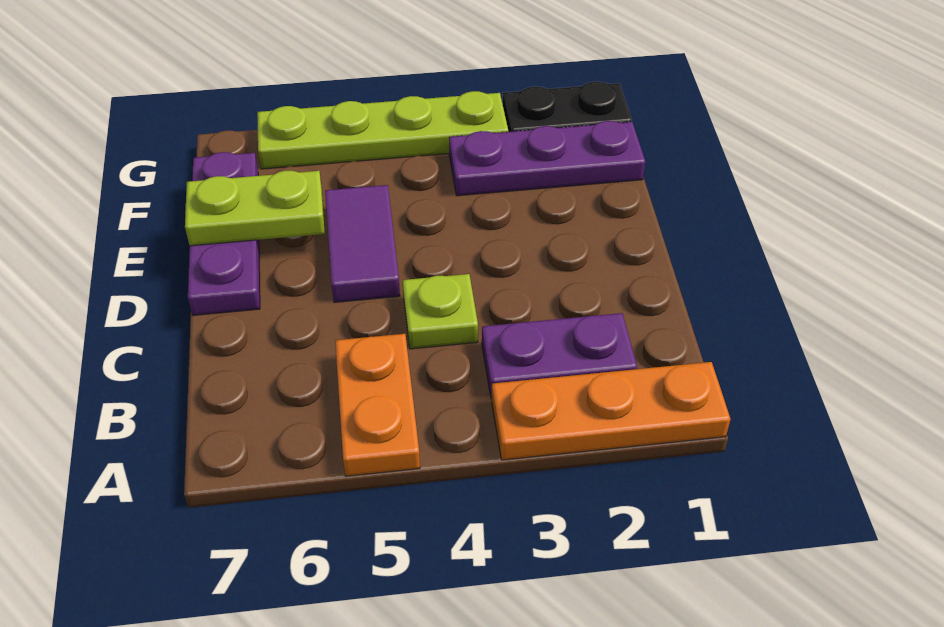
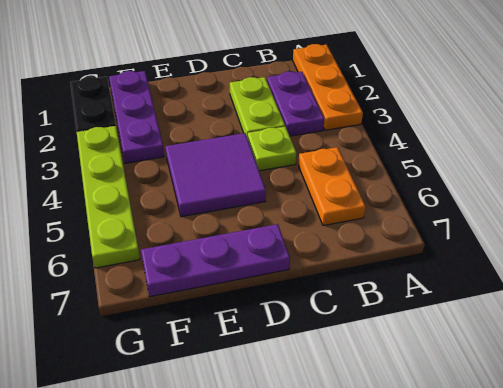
orange plate A5:B5 level 1 -> orange plate B5:B6 level 1
purple tile D5:E5 level 1 -> purple tile D4:E5 level 1
lime plate E6:E7 level 2 -> lime plate C2:C3 level 1

